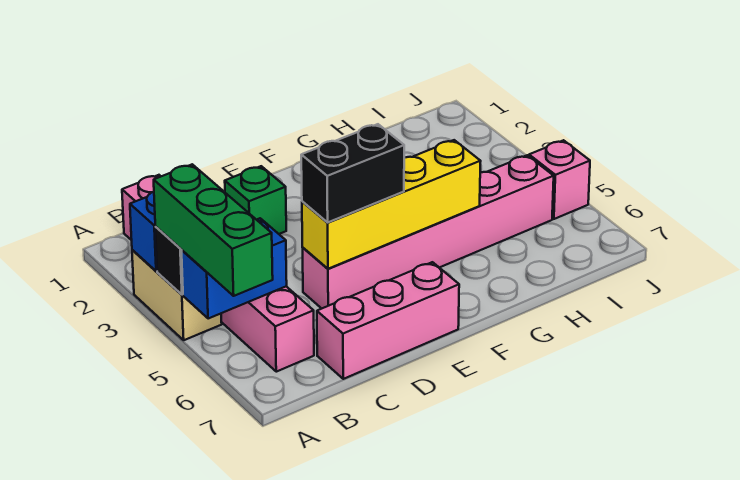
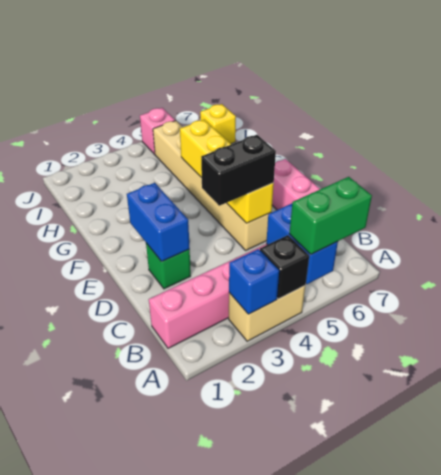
green brick A4:A6 level 3 -> green brick A5:A6 level 3
none -> blue brick D2:E2 level 2
pink brick D5:I5 level 1 -> tan brick D5:I5 level 1
black brick D5:E5 level 3 -> black brick D4:D5 level 3
none -> yellow brick I7 level 1

